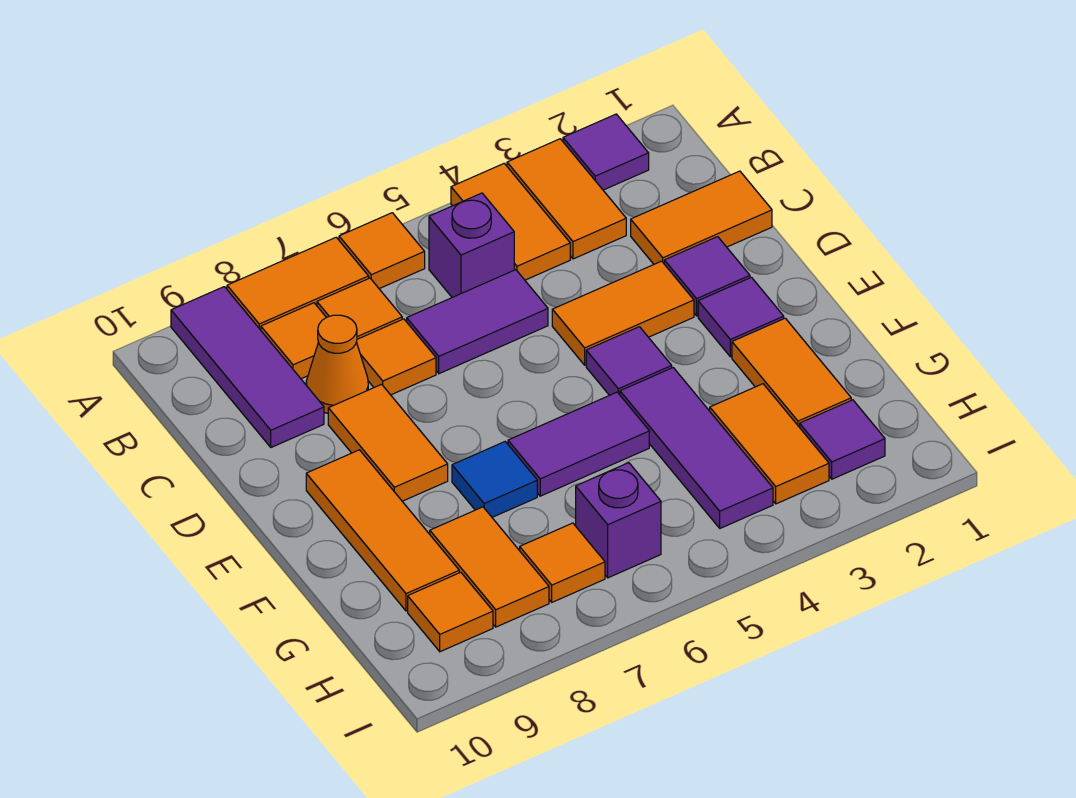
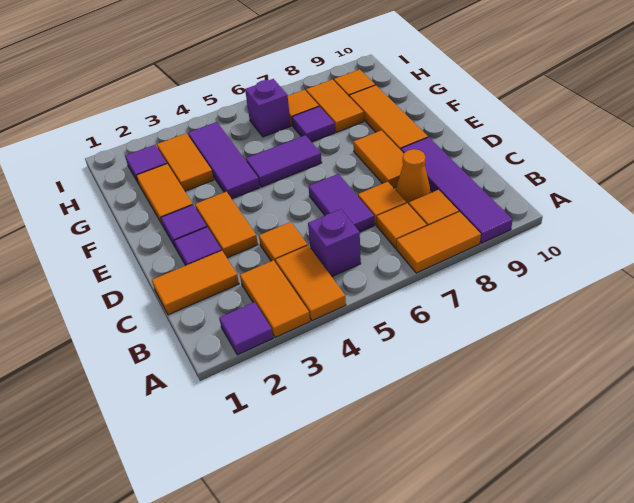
orange tile A6 level 1 -> orange tile C4 level 1
purple tile A9:C9 level 1 -> purple tile A9:D9 level 1
purple tile C5:C6 level 1 -> purple tile C6:D6 level 1
orange tile D3:D4 level 1 -> orange tile D3:E3 level 1
purple tile E4 level 1 -> purple tile G7 level 1
blue tile F7 level 1 -> none

